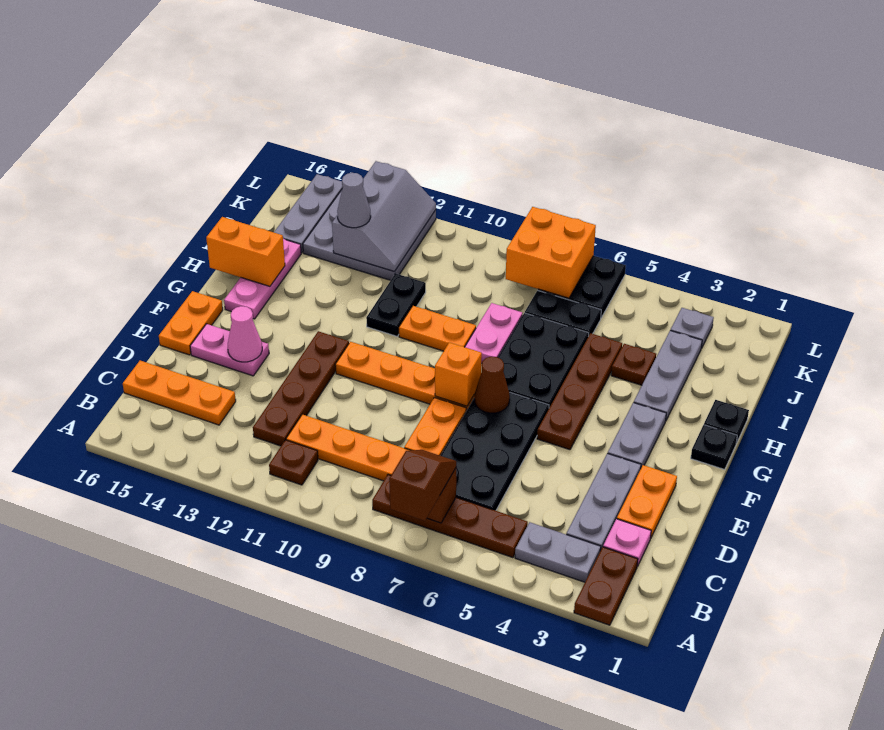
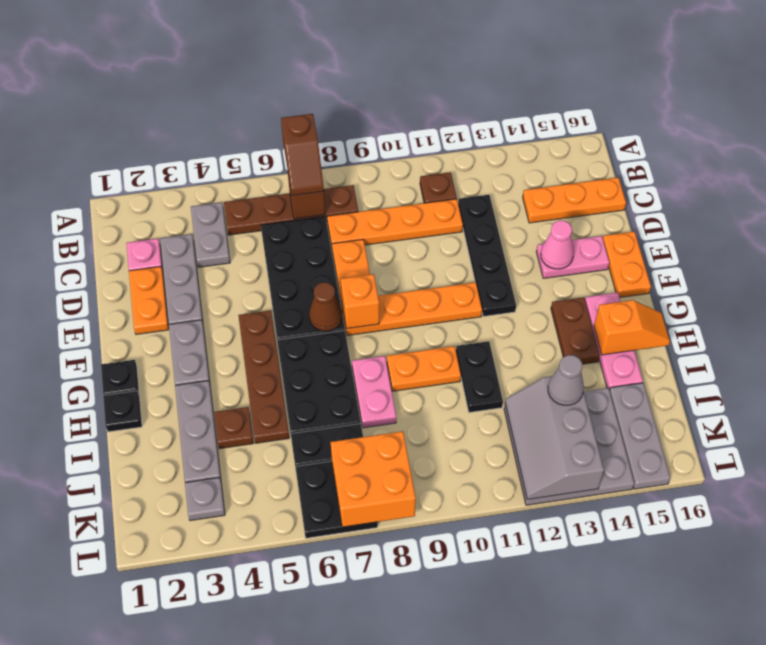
brown plate A2:B2 level 1 -> brown plate G14:H14 level 1
grey plate B3:B4 level 1 -> grey plate B4:C4 level 1
brown plate C12:F12 level 1 -> black plate C12:F12 level 1
orange brick H15:H16 level 2 -> orange slope H15:H16 level 2 top 15

